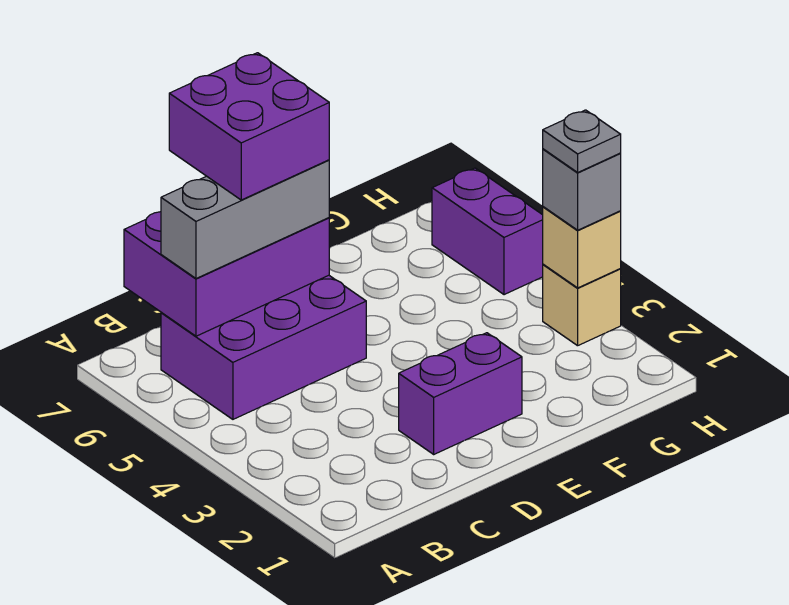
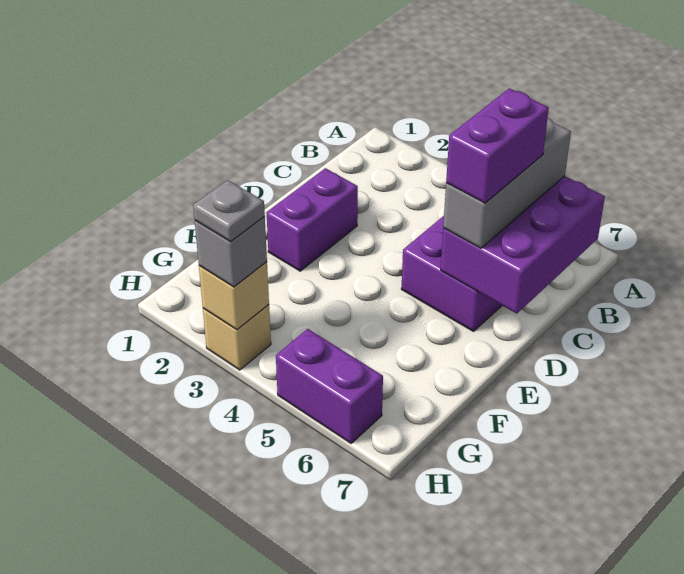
purple brick C6:D7 level 4 -> purple brick C6:D6 level 4

